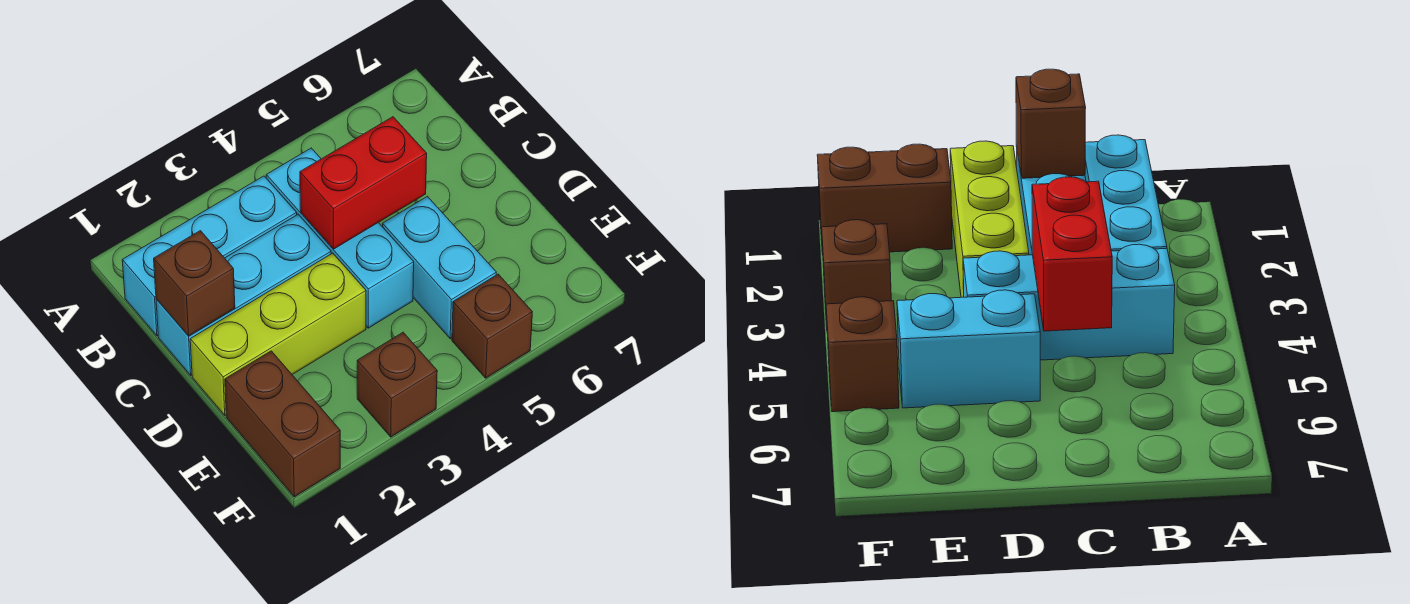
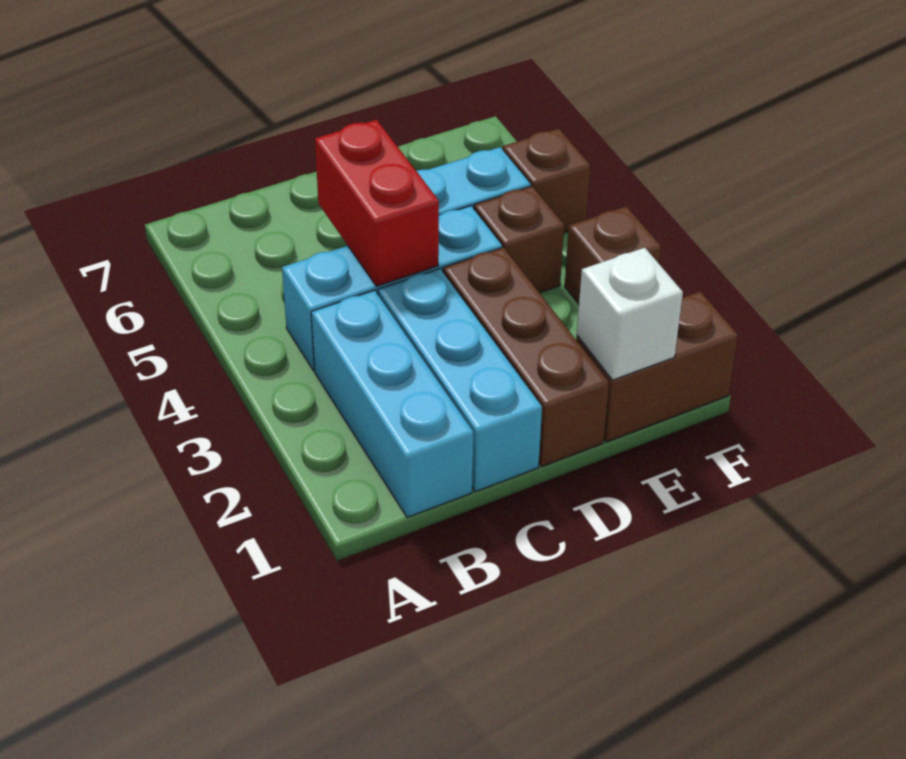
brown brick C1 level 2 -> brown brick E4 level 1
lime brick D1:D3 level 1 -> brown brick D1:D3 level 1
none -> white brick E1 level 2

